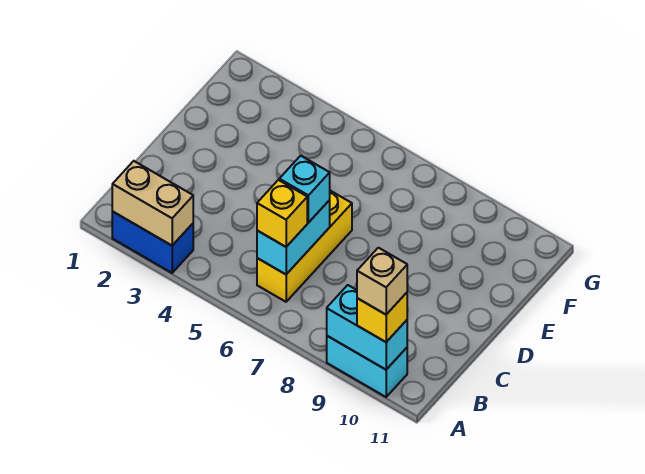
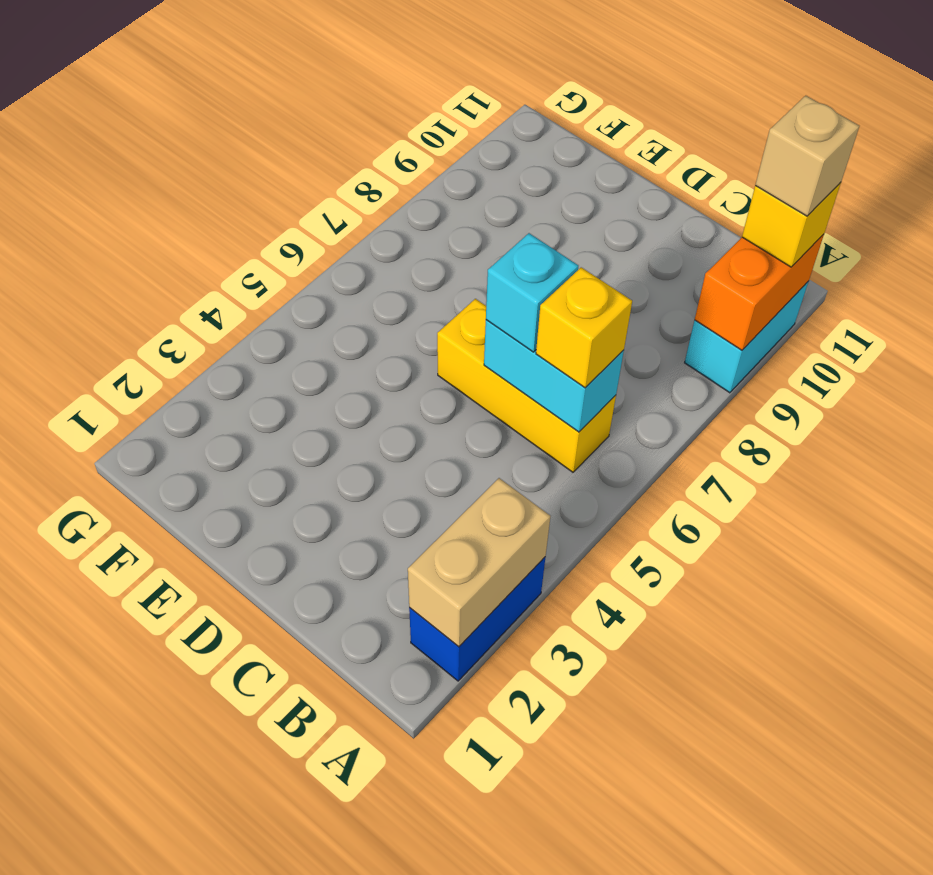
cyan brick A9:A10 level 2 -> orange brick A9:A10 level 2

